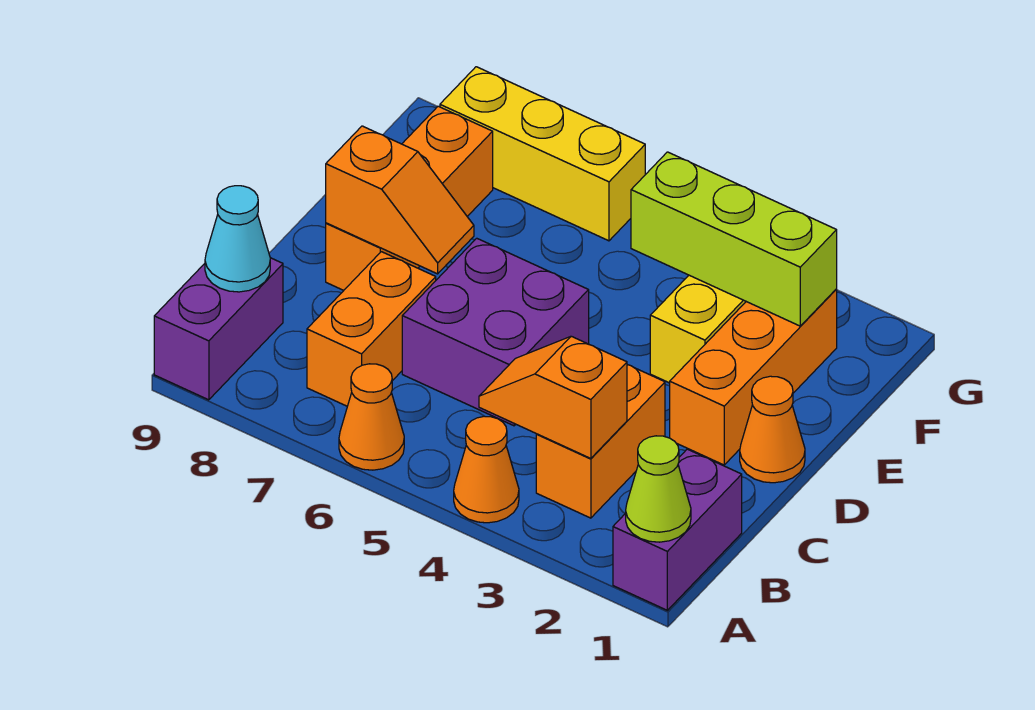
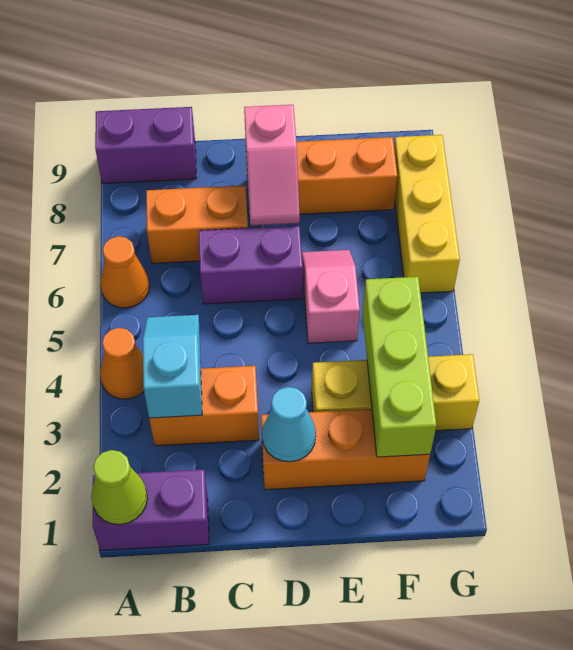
orange slope B3:B4 level 2 top 3 -> cyan slope B3:B4 level 2 top 3
cyan cone B9 level 2 -> cyan cone D2 level 2
purple brick C5:D6 level 1 -> purple brick C6:D6 level 1
orange cone D1 level 1 -> none
orange slope D7:D8 level 2 top 8 -> pink slope D7:D8 level 2 top 8
none -> pink slope E5:E6 level 1 top 5

